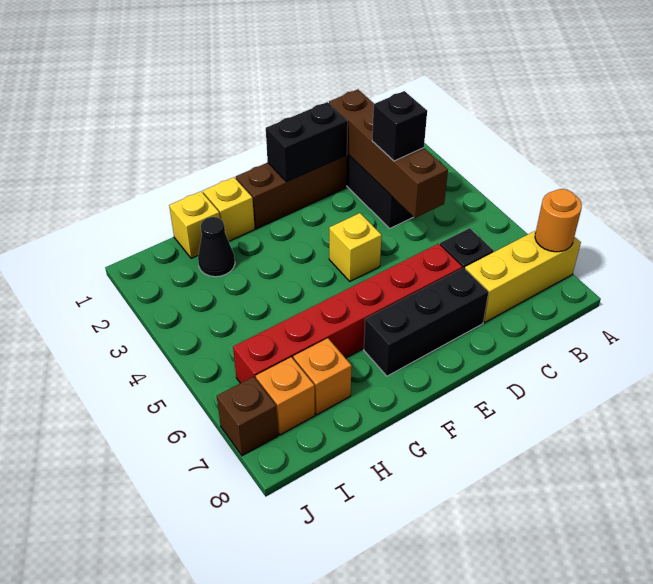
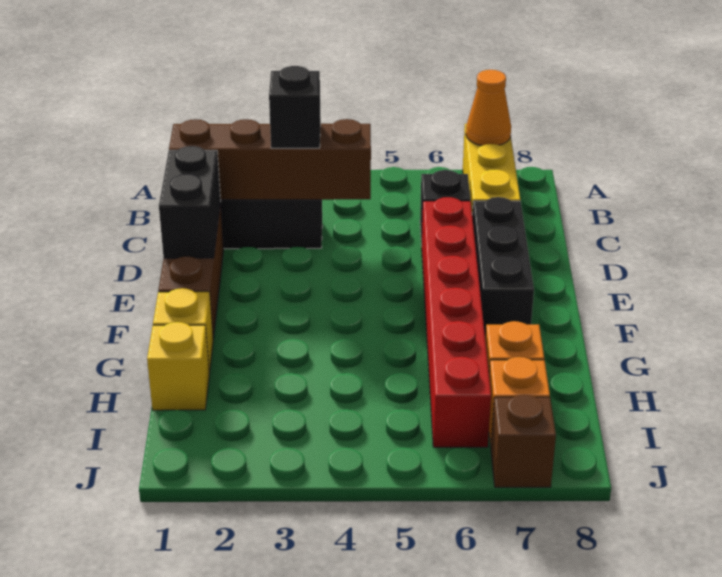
orange round brick A7 level 2 -> orange cone A7 level 2
yellow brick E4 level 1 -> none
black cone H2 level 1 -> none

